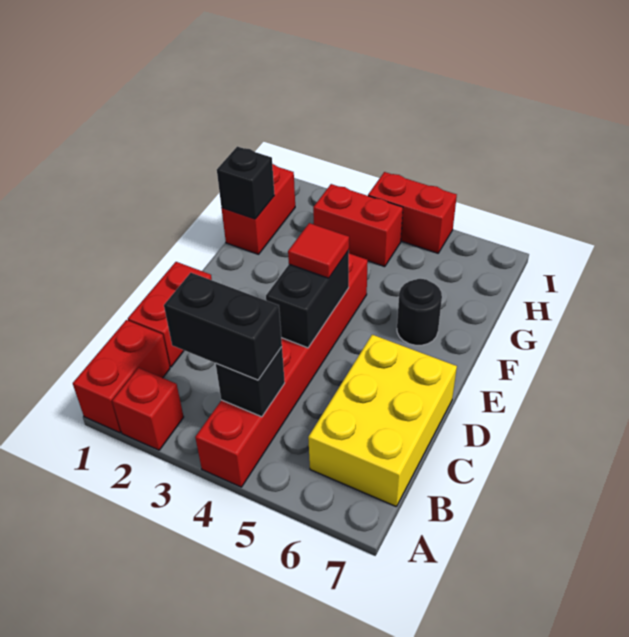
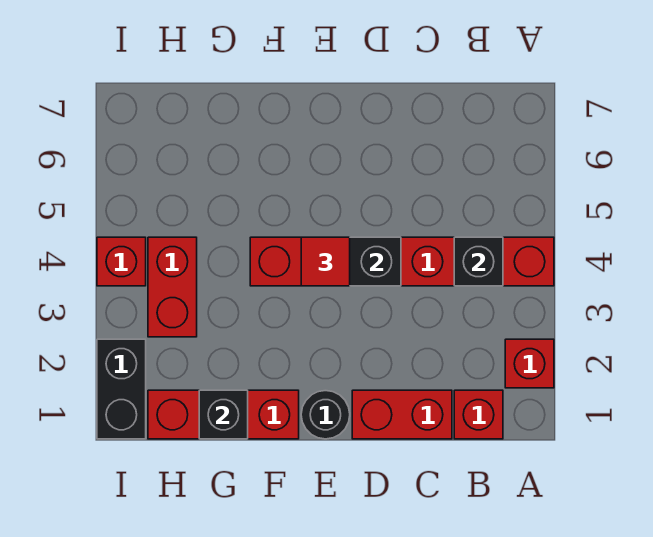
red brick A1:B1 level 1 -> red brick B1 level 1
black brick B3:B4 level 3 -> black brick I1:I2 level 1
yellow brick B6:D7 level 1 -> none
black round brick F6 level 1 -> black round brick E1 level 1
red brick G1:H1 level 1 -> red brick F1:H1 level 1
red brick I4:I5 level 1 -> red brick I4 level 1

